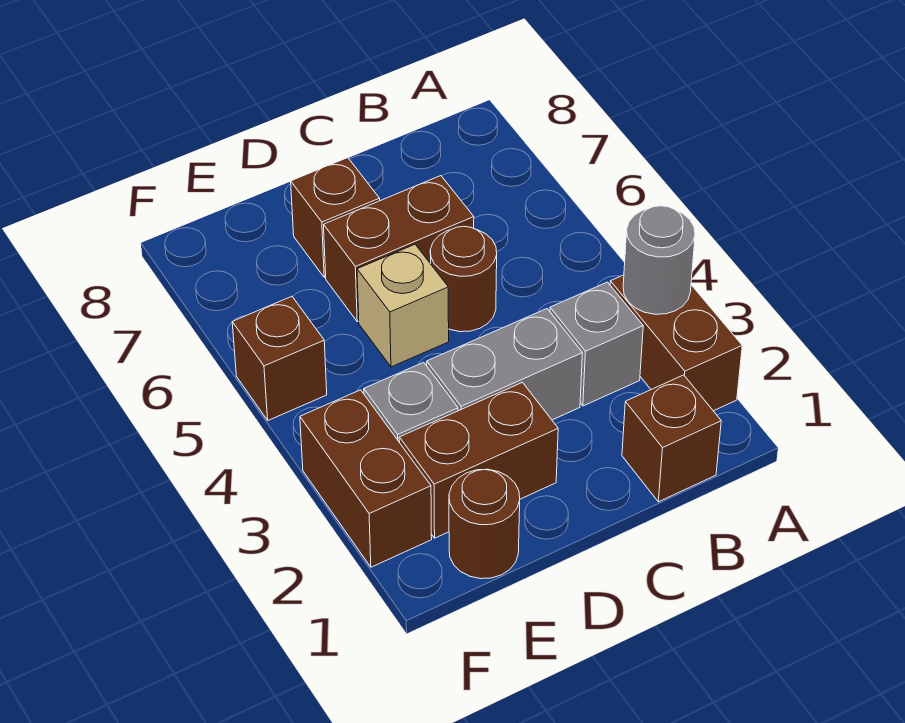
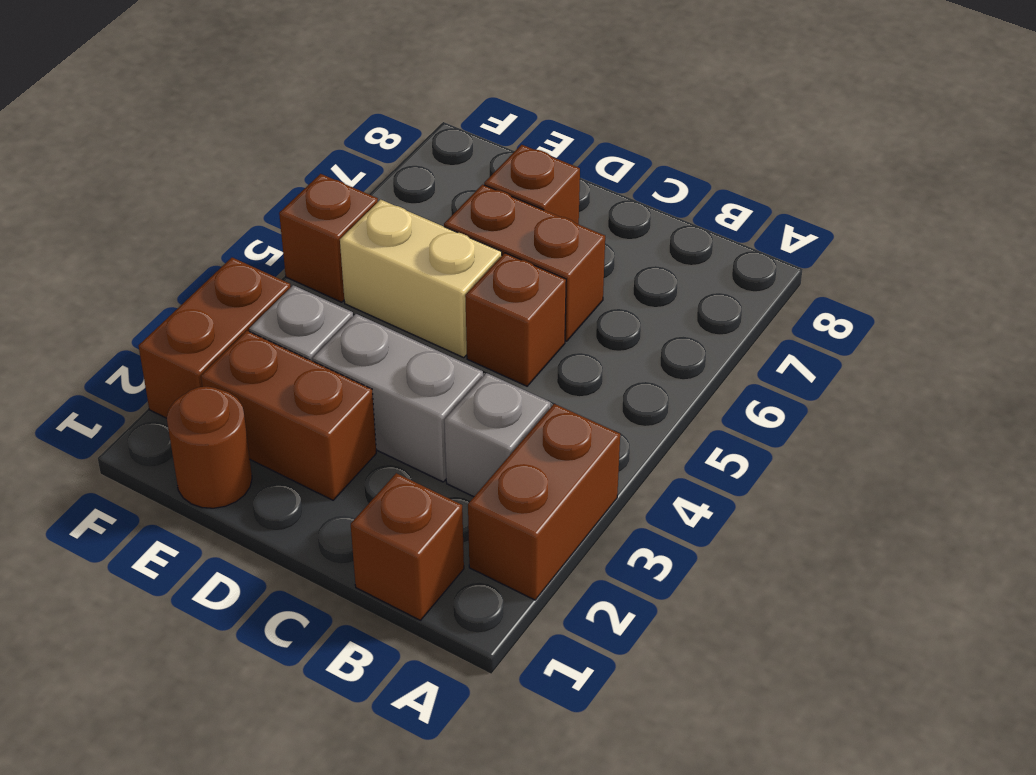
grey round brick A3 level 2 -> none
brown round brick C5 level 1 -> brown brick C5 level 1
tan brick D5 level 1 -> tan brick D5:E5 level 1

